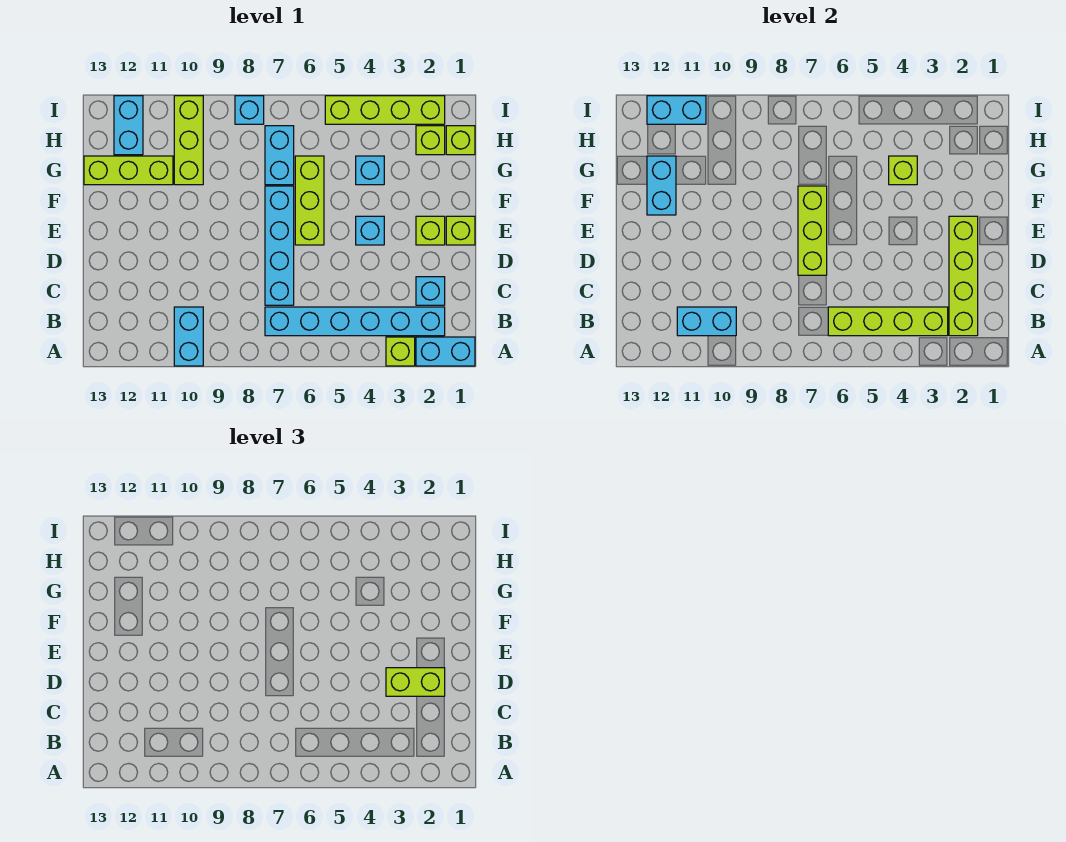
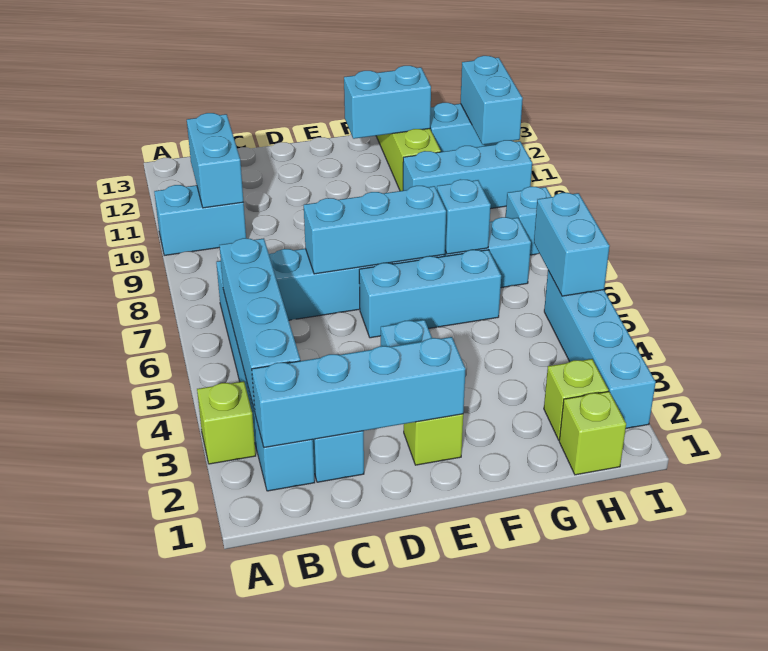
cyan brick A1:A2 level 1 -> cyan brick I5:I6 level 2
lime brick B2:E2 level 2 -> cyan brick B2:E2 level 2
lime brick B3:B6 level 2 -> cyan brick B3:B6 level 2
lime brick D2:D3 level 3 -> none
lime brick D7:F7 level 2 -> cyan brick D7:F7 level 2
lime brick E1 level 1 -> none
lime brick E6:G6 level 1 -> cyan brick E6:G6 level 1
cyan brick G4 level 1 -> cyan brick G7 level 2
lime brick G4 level 2 -> none
lime brick G10:I10 level 1 -> cyan brick G10:I10 level 1
lime brick I2:I5 level 1 -> cyan brick I2:I5 level 1

